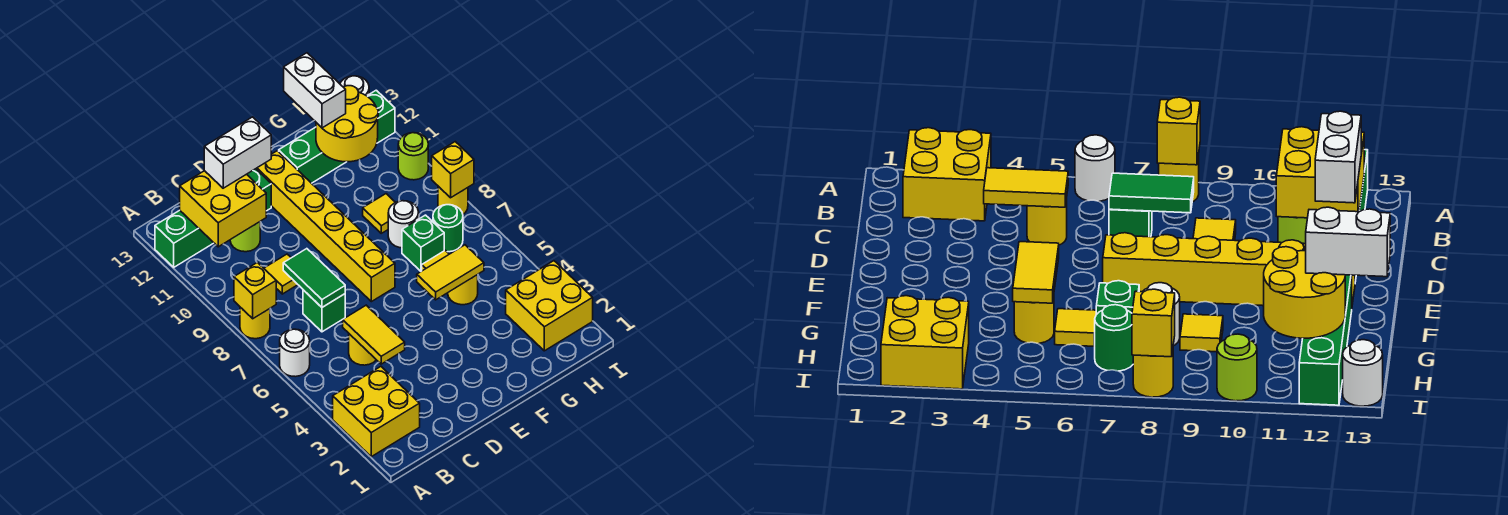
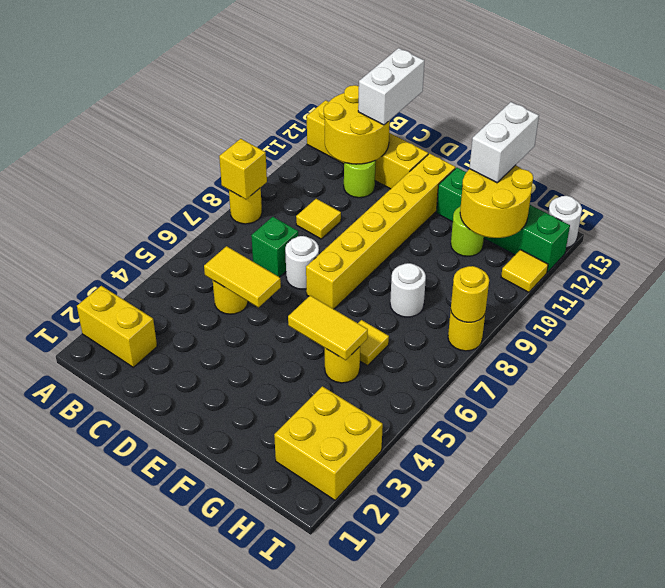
yellow brick A2:B3 level 1 -> yellow brick A2:B2 level 1
white round brick A6 level 1 -> white round brick D7 level 1
green brick A12:D12 level 1 -> yellow brick A12:D12 level 1
yellow brick B11:C12 level 2 -> yellow round brick B11:C12 level 2
yellow tile C4:C5 level 2 -> yellow tile C5:D5 level 2
green tile C7:C8 level 2 -> none
white brick C12:D12 level 3 -> white brick C12:C13 level 3
green brick G7 level 1 -> none
yellow tile G9 level 1 -> yellow tile I11 level 1
green round brick H7 level 1 -> none
yellow brick I8 level 2 -> yellow round brick I8 level 2
lime round brick I10 level 1 -> lime round brick G11 level 1

